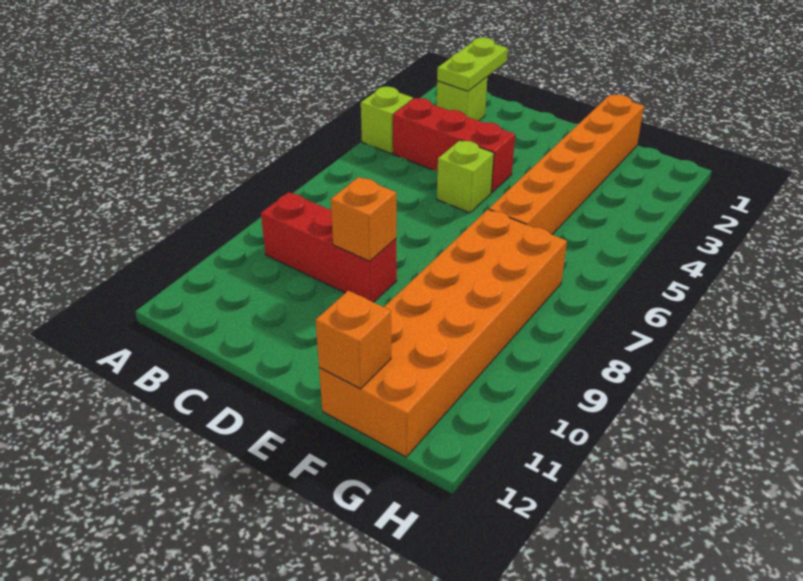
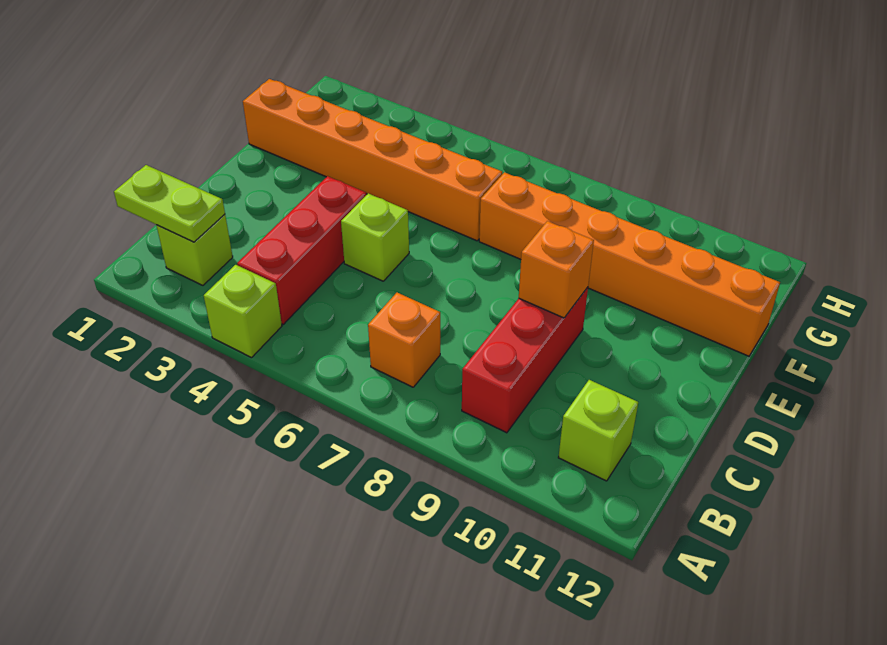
none -> lime brick B11 level 1
orange brick F7:G12 level 1 -> orange brick F7:F12 level 1
orange brick F12 level 2 -> orange brick B7 level 1

